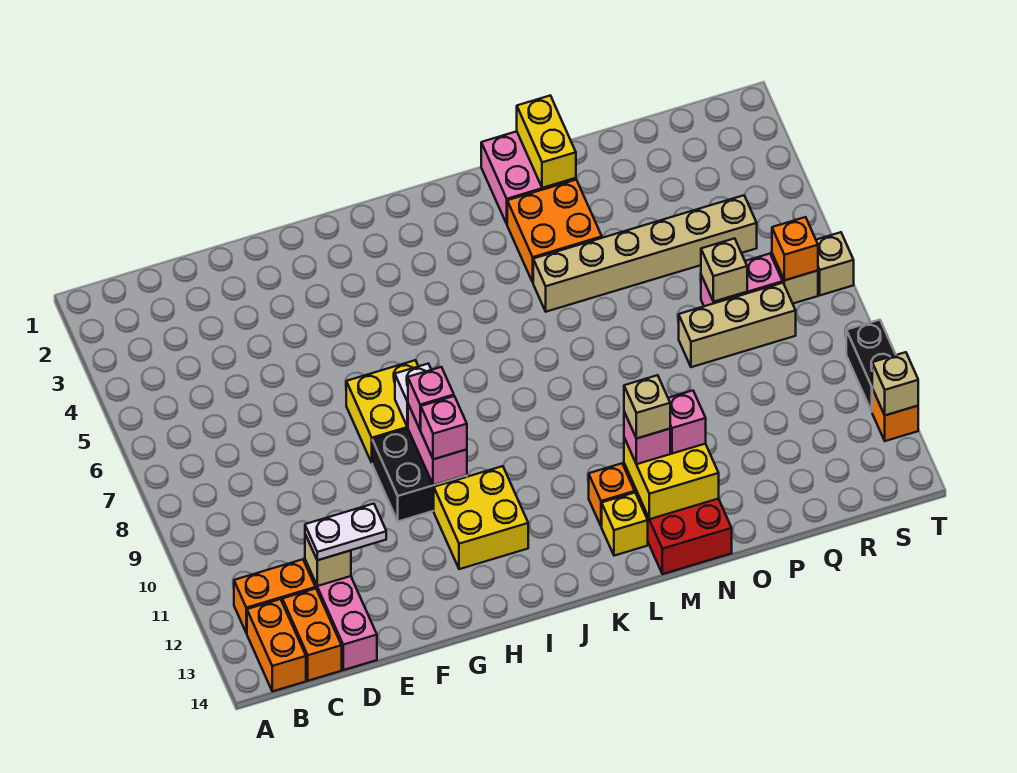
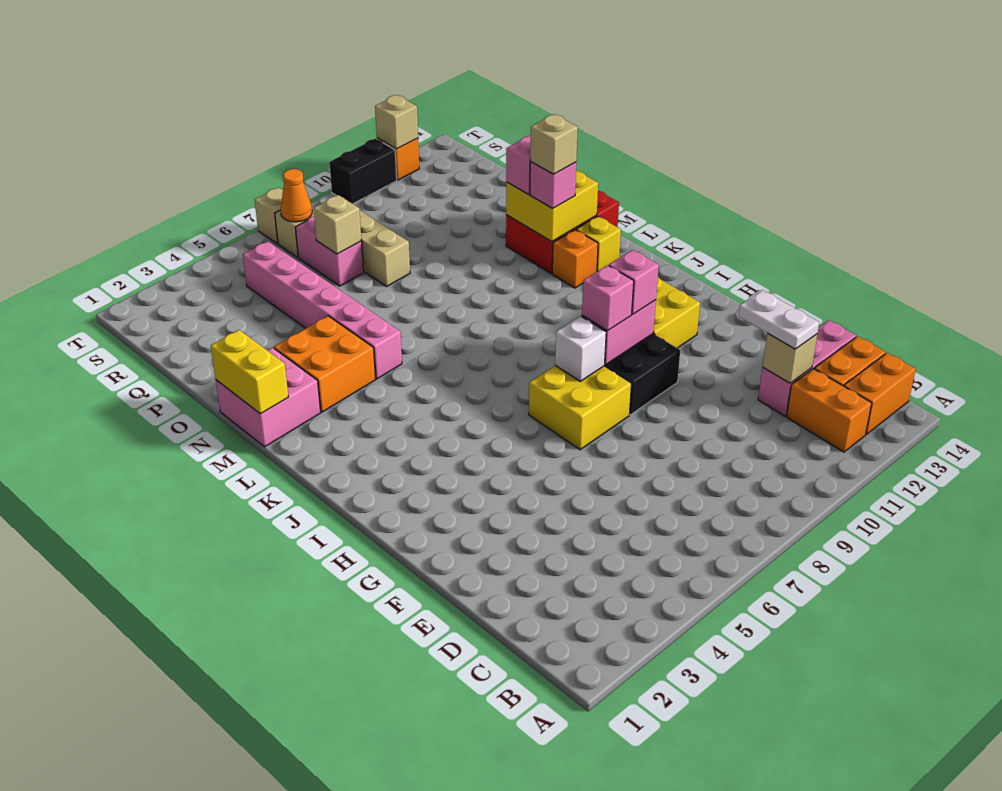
tan brick M5:R5 level 1 -> pink brick M5:R5 level 1
yellow brick N1:N2 level 2 -> yellow brick M1:N1 level 2
orange brick S7 level 2 -> orange cone S7 level 2

